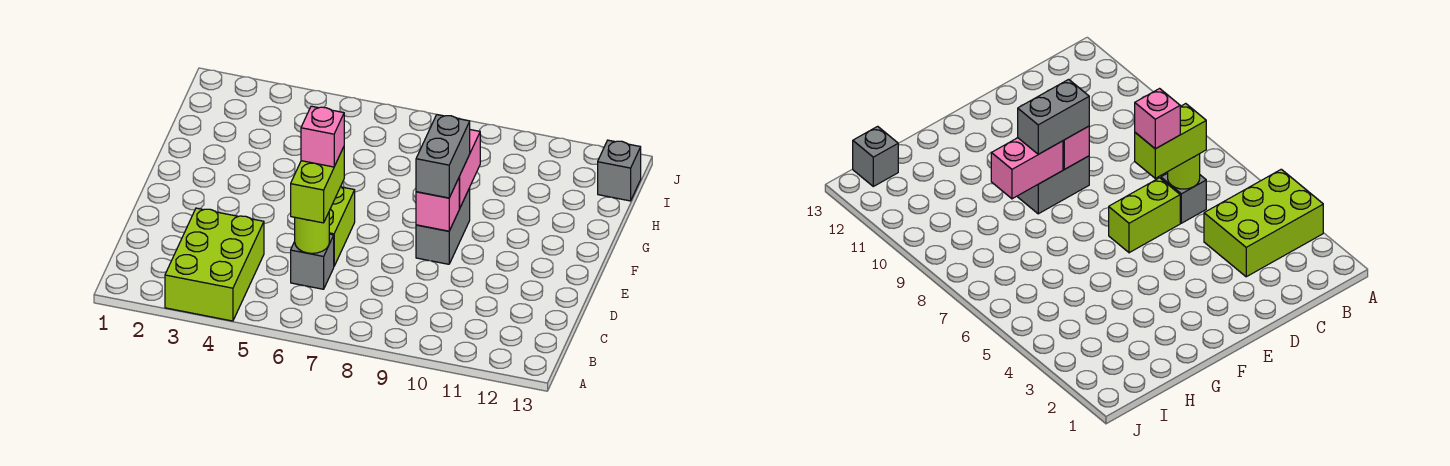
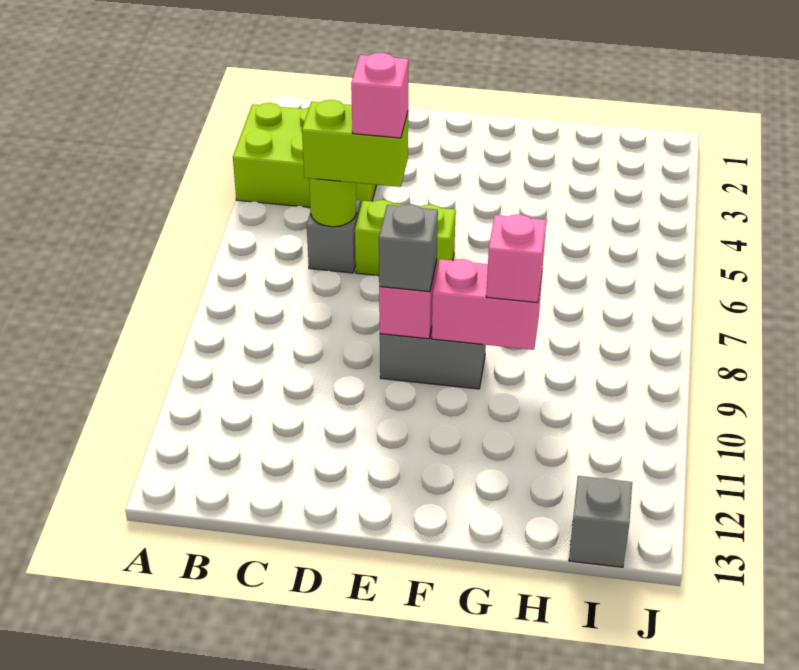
grey brick E9:F9 level 3 -> grey brick E9 level 3
none -> pink brick G9 level 3

